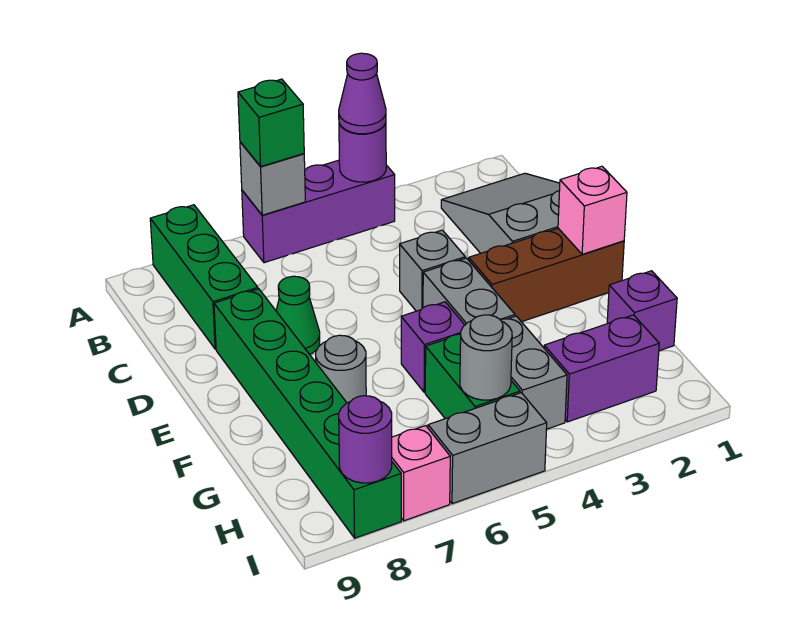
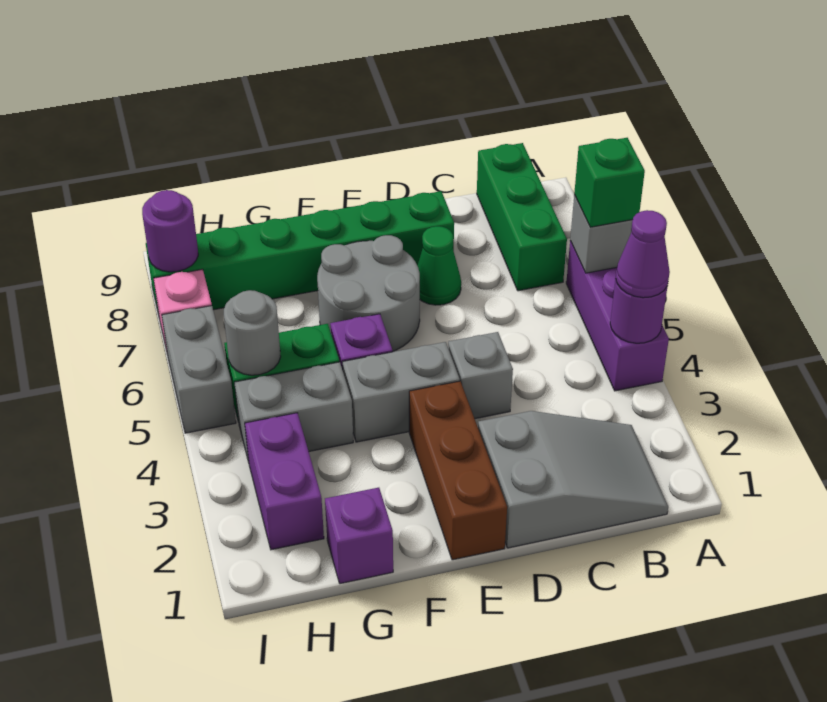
green brick A8:C8 level 1 -> green brick B7:B9 level 1
pink brick E1 level 2 -> none
grey round brick F7 level 1 -> grey round brick E6:F7 level 1

